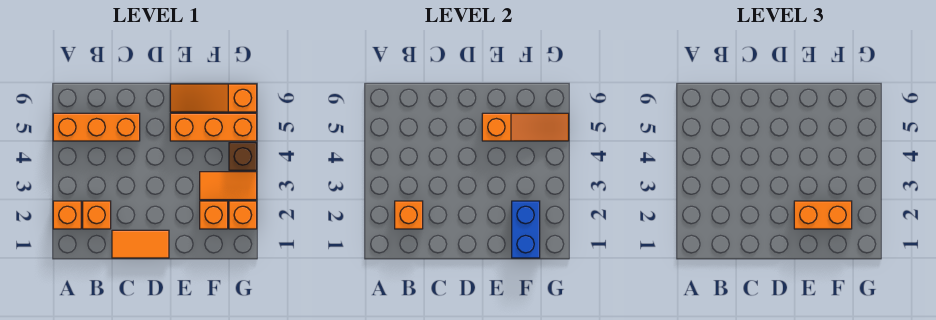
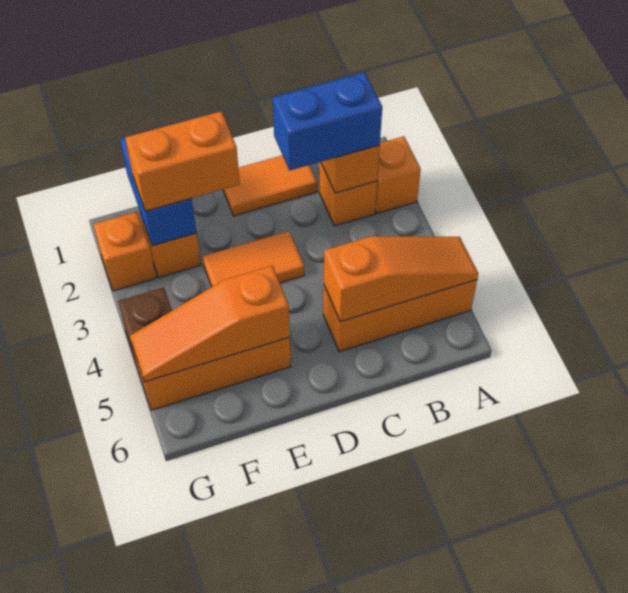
none -> blue brick B2:C2 level 3
orange slope E6:G6 level 1 top G -> orange slope A5:C5 level 2 top C
orange tile F3:G3 level 1 -> orange tile D3:E3 level 1

